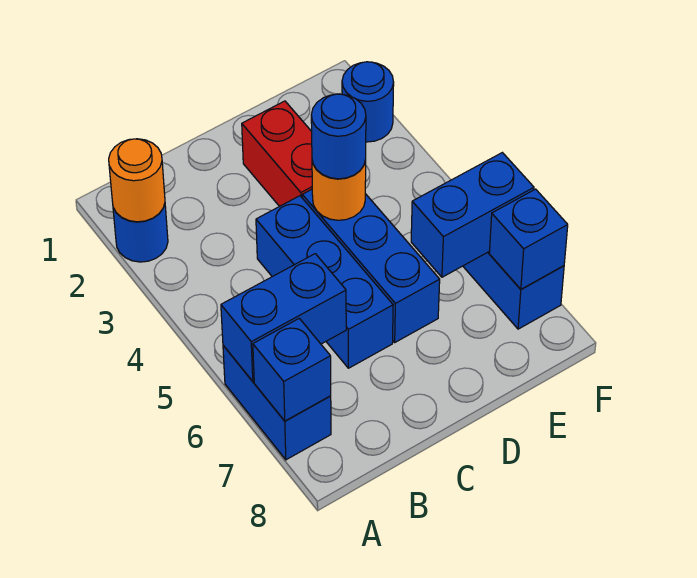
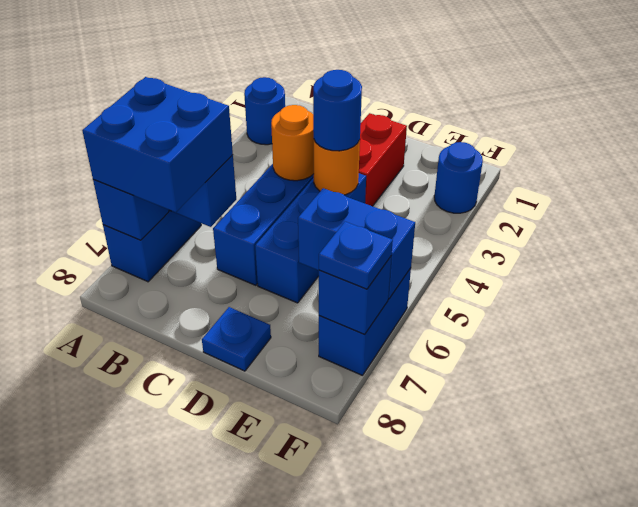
orange round brick A2 level 2 -> orange round brick C4 level 2
none -> blue brick A6:B7 level 3
none -> blue plate D8 level 1
none -> blue plate F7 level 3

